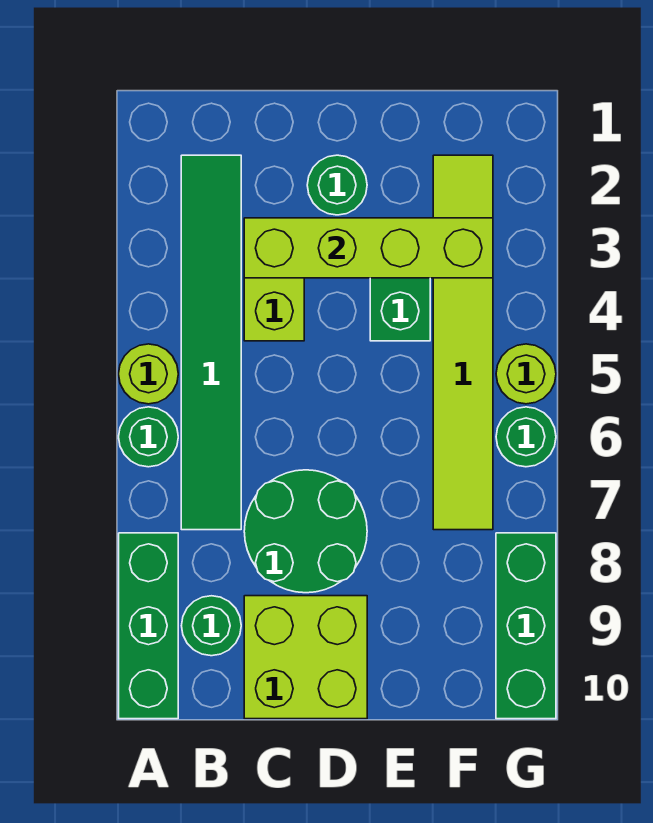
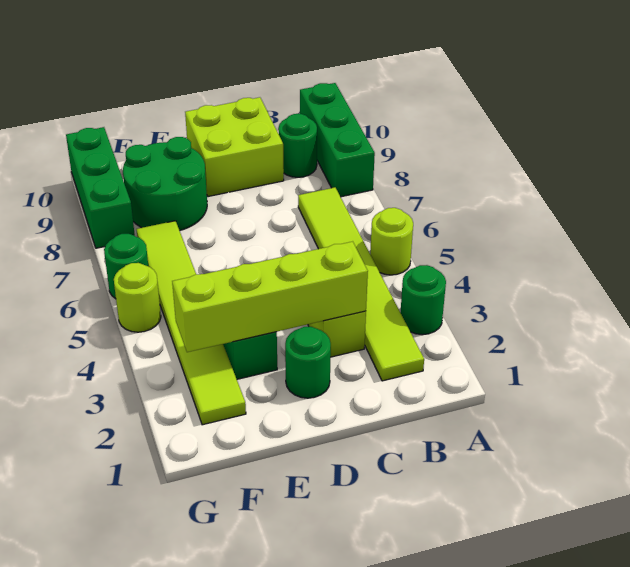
green round brick A6 level 1 -> green round brick A3 level 1
green tile B2:B7 level 1 -> lime tile B2:B7 level 1
green round brick C7:D8 level 1 -> green round brick E8:F9 level 1

